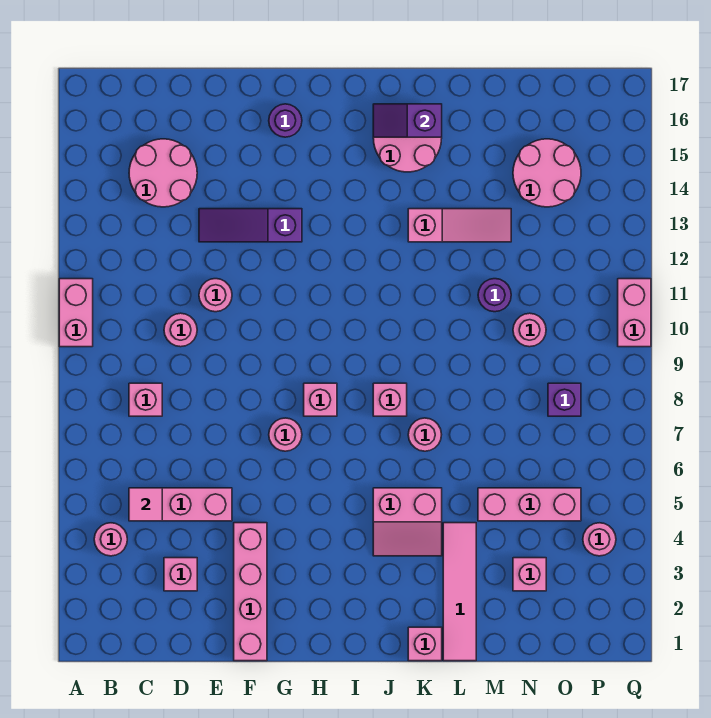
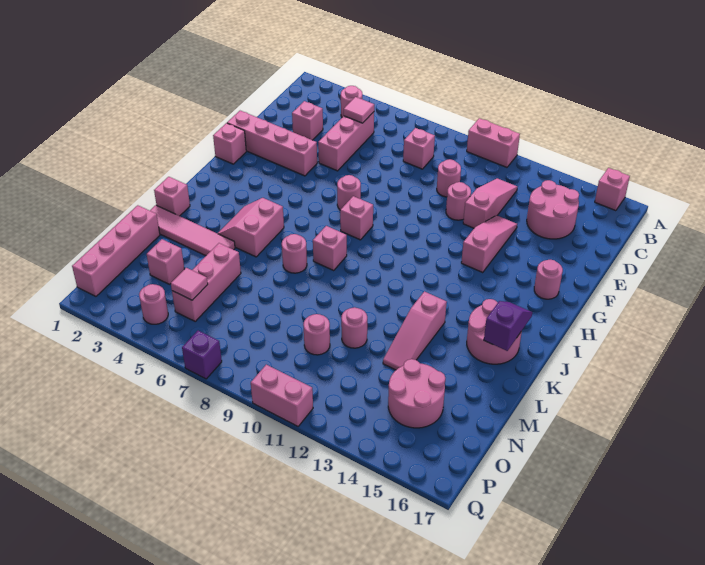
none -> pink brick A16 level 1
none -> pink slope C12:E12 level 1 top E
purple slope E13:G13 level 1 top G -> pink slope E13:G13 level 1 top G
none -> pink brick G1 level 1
purple round brick G16 level 1 -> pink round brick G16 level 1
none -> pink brick M1:P1 level 1
purple round brick M11 level 1 -> pink round brick M11 level 1
none -> pink tile O5 level 2
purple brick O8 level 1 -> purple brick Q7 level 1

